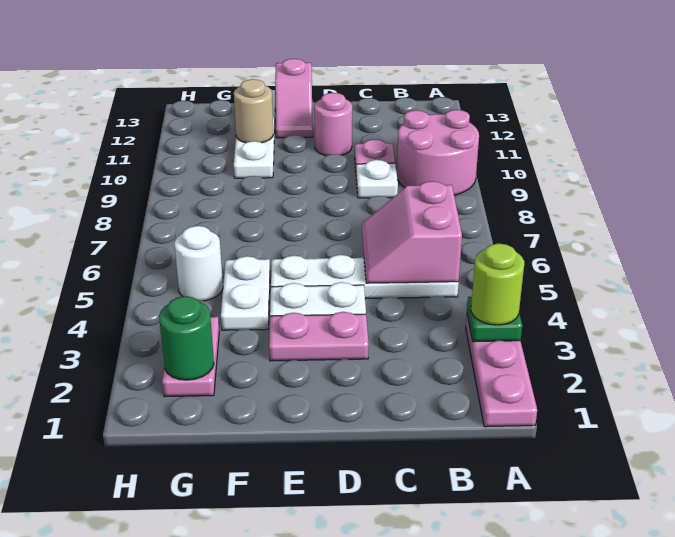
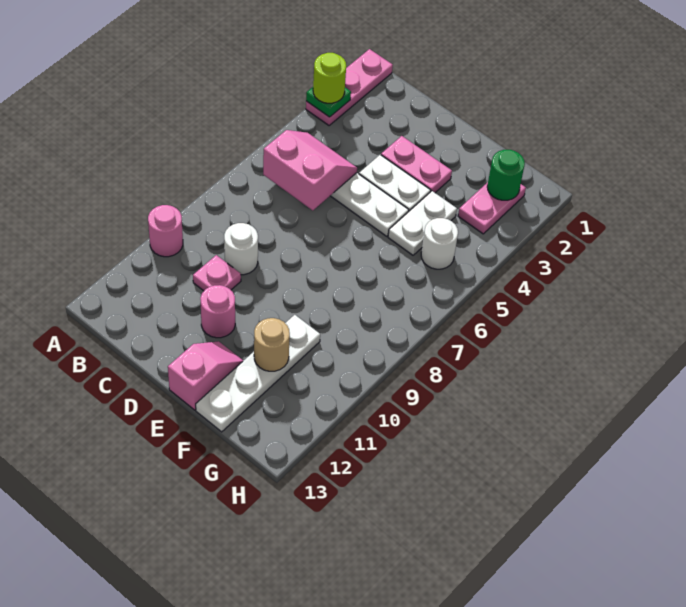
pink round brick A9:B10 level 1 -> pink round brick A10 level 1
pink slope B5:C6 level 2 top B -> pink slope B5:C6 level 2 top 6
white plate C9 level 1 -> white round brick C9 level 1

